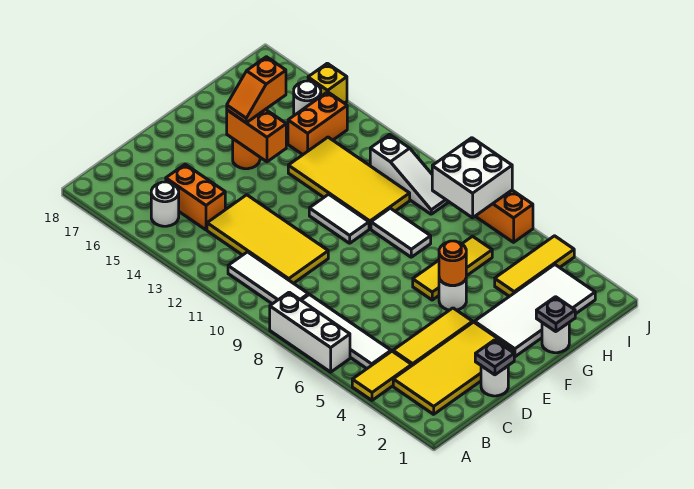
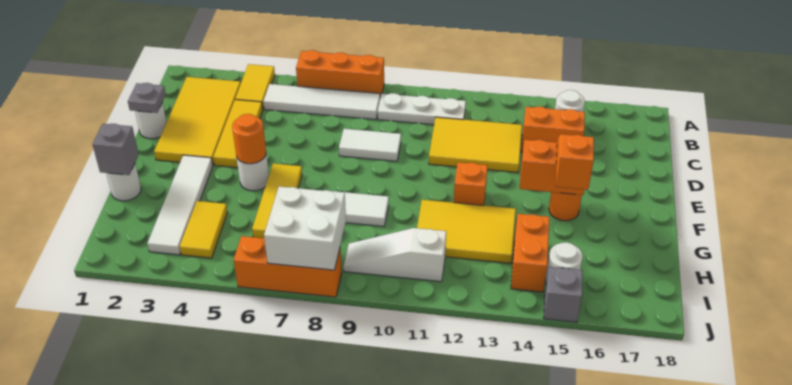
white brick A6:A8 level 1 -> orange brick A6:A8 level 1
white tile B9:B11 level 1 -> white plate B9:B11 level 1
yellow tile C10:D13 level 1 -> yellow tile C11:D13 level 1
white tile F2:I3 level 1 -> white tile F3:I3 level 1
white tile F10:F11 level 1 -> white tile D8:D9 level 1
none -> orange brick F12 level 1
grey plate G1 level 2 -> grey brick G1 level 2
yellow tile G10:H13 level 1 -> yellow tile G11:H13 level 1
yellow tile H4:J4 level 1 -> yellow tile H4:I4 level 1
yellow brick J15 level 1 -> grey brick J15 level 1

